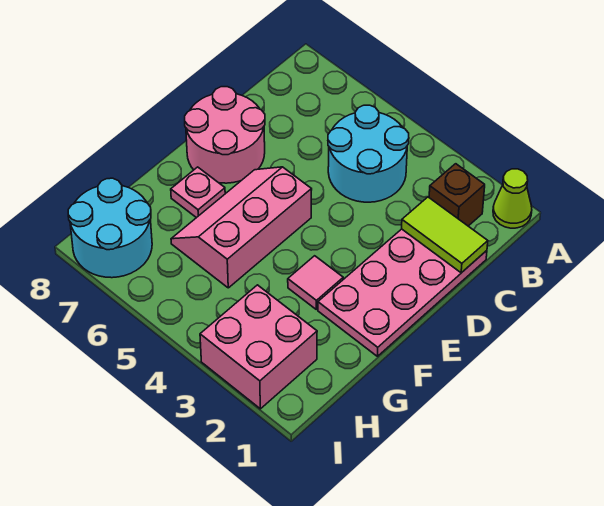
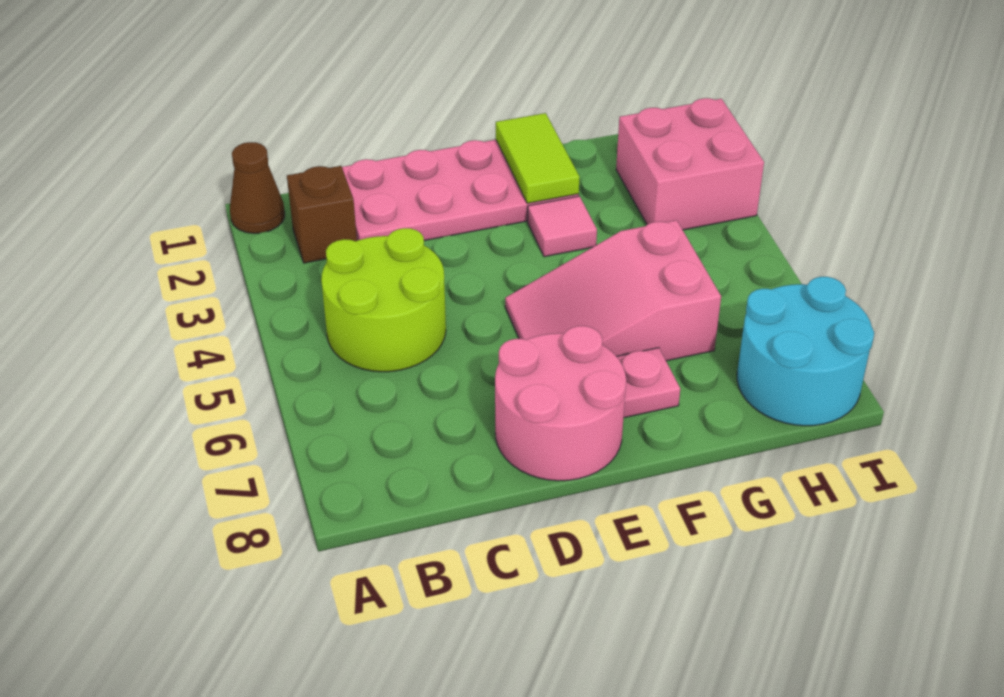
lime cone A1 level 1 -> brown cone A1 level 1
cyan round brick B4:C5 level 1 -> lime round brick B4:C5 level 1
lime tile C1:C2 level 2 -> lime tile F1:F2 level 2
pink slope E5:G6 level 1 top 5 -> pink slope E5:G6 level 1 top G

